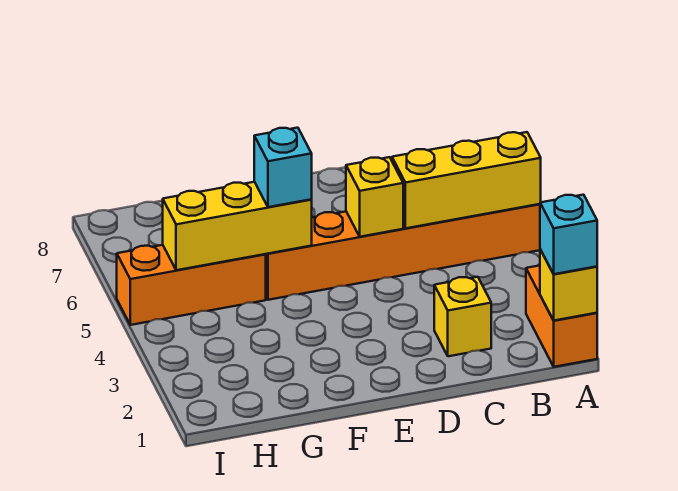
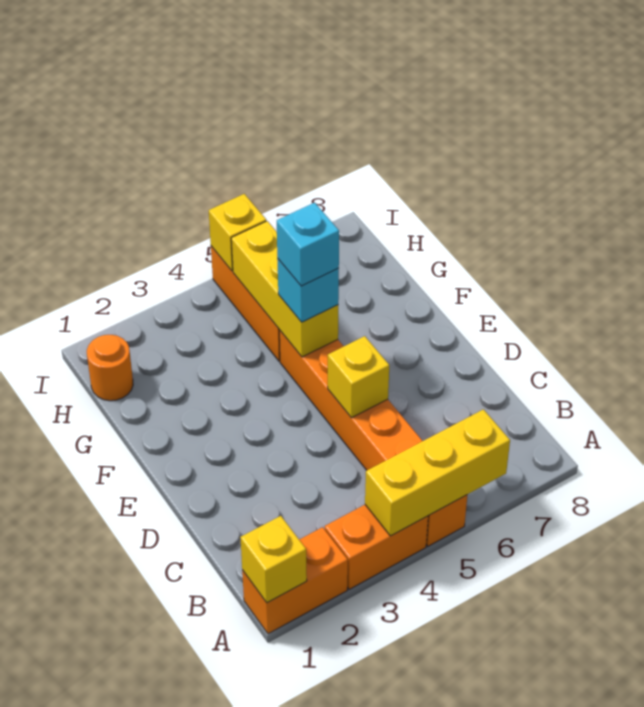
cyan brick A1 level 3 -> cyan brick F5 level 4
none -> orange brick A3:A4 level 1
yellow brick A5:C5 level 2 -> yellow brick A4:A6 level 2
yellow brick C2 level 1 -> yellow brick I5 level 2
none -> orange round brick H1 level 1

